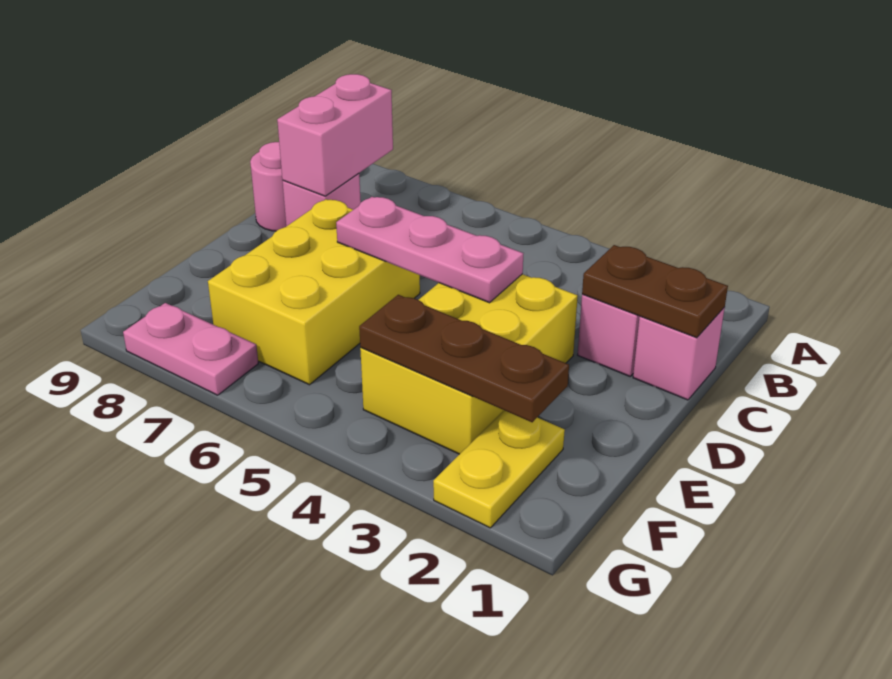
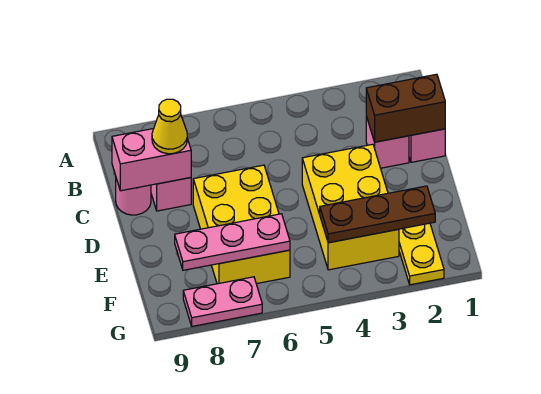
pink brick B8:C8 level 2 -> pink brick C8:C9 level 2
brown plate C1:C2 level 2 -> brown brick C1:C2 level 2
none -> yellow cone C8 level 3
pink plate D4:D6 level 2 -> pink plate F6:F8 level 2

